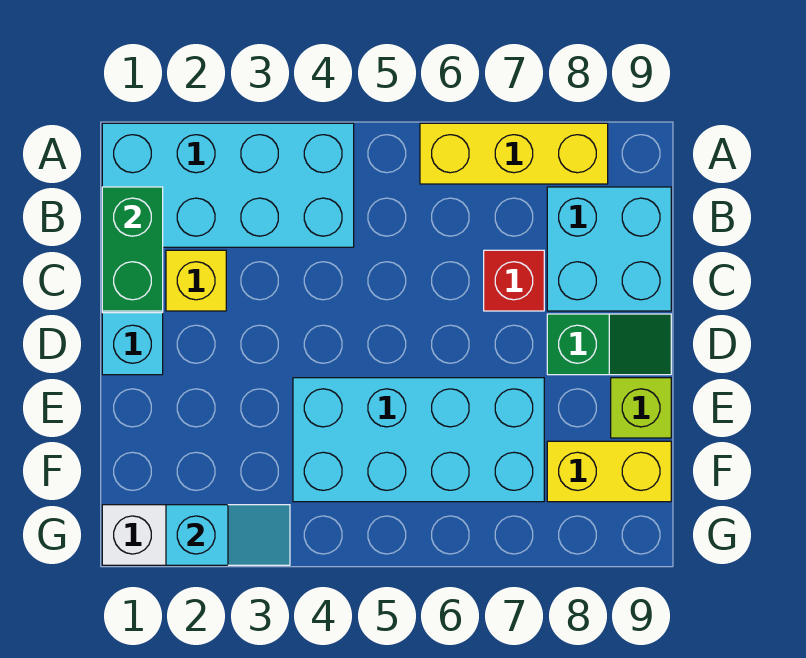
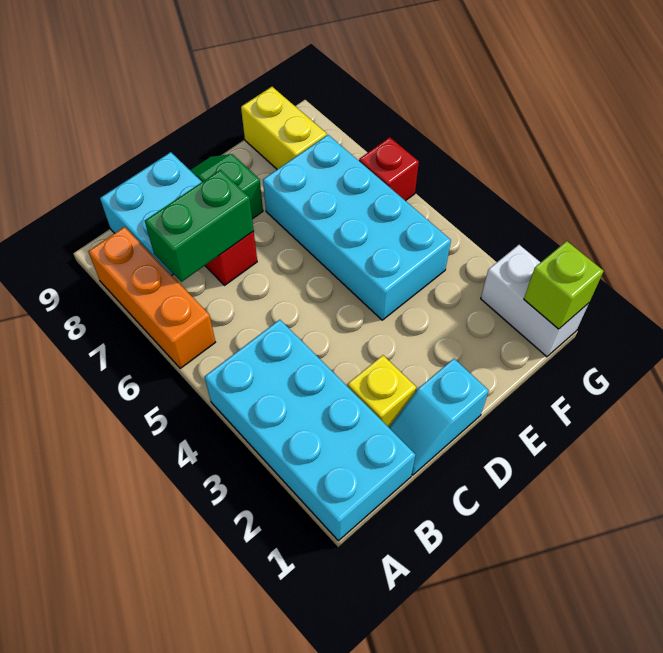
yellow brick A6:A8 level 1 -> orange brick A6:A8 level 1
green brick B1:C1 level 2 -> green brick B7:C7 level 2
lime brick E9 level 1 -> lime brick G1 level 2
cyan slope G2:G3 level 2 top 2 -> none
none -> red brick G6 level 1

